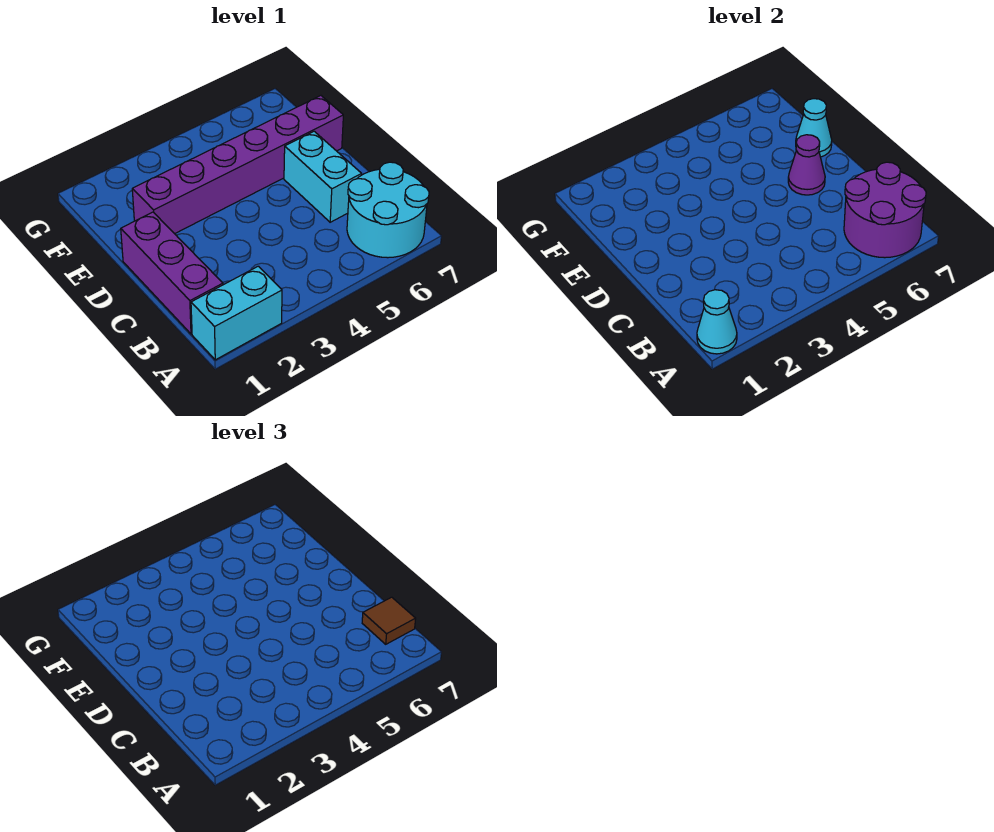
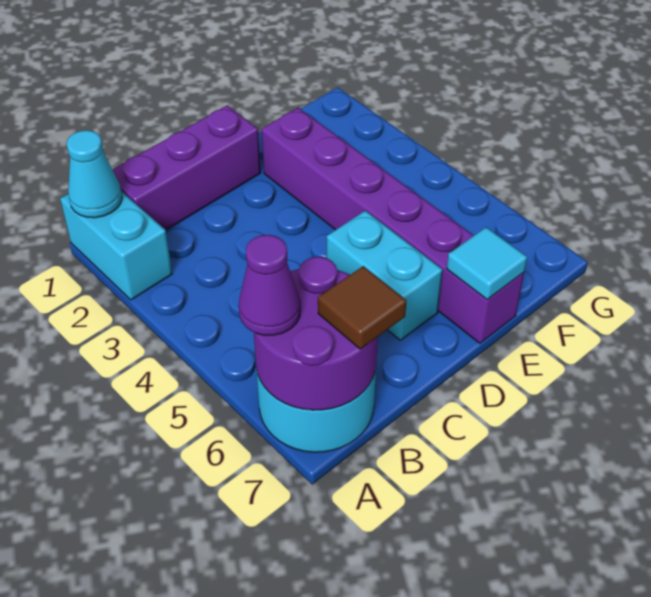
cyan brick C6:D6 level 1 -> cyan brick D5:D6 level 1
purple cone D6 level 2 -> purple cone A6 level 3
cyan cone E7 level 2 -> cyan tile E7 level 2

